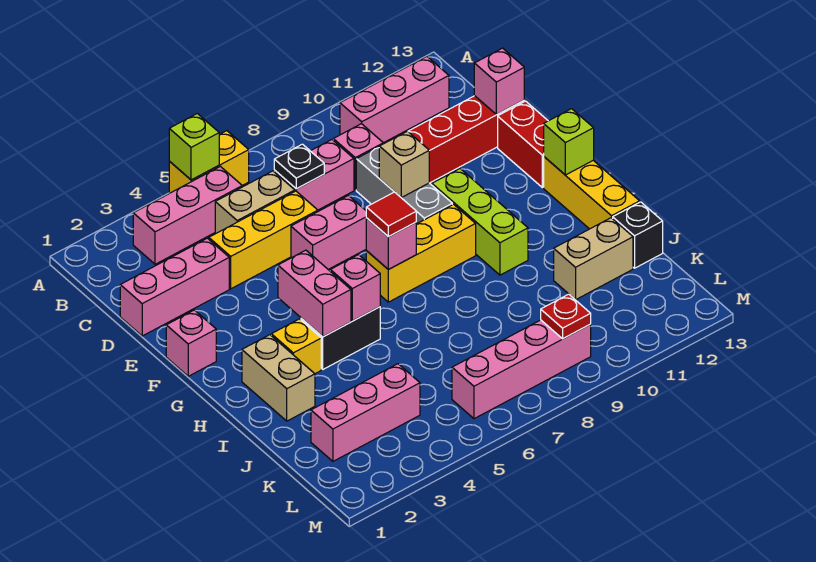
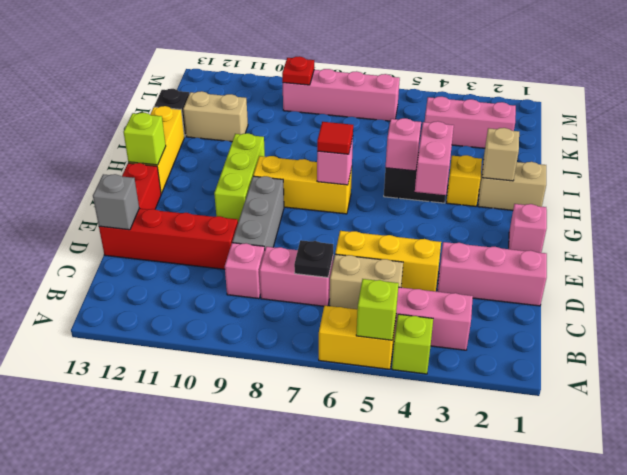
none -> lime brick A4 level 1
pink brick B10:B12 level 1 -> none
pink brick D13 level 2 -> grey brick D13 level 2
pink brick E6:E7 level 1 -> none
tan brick E9 level 2 -> tan brick H2 level 2
tan brick H2:I2 level 1 -> tan brick H1:H2 level 1

